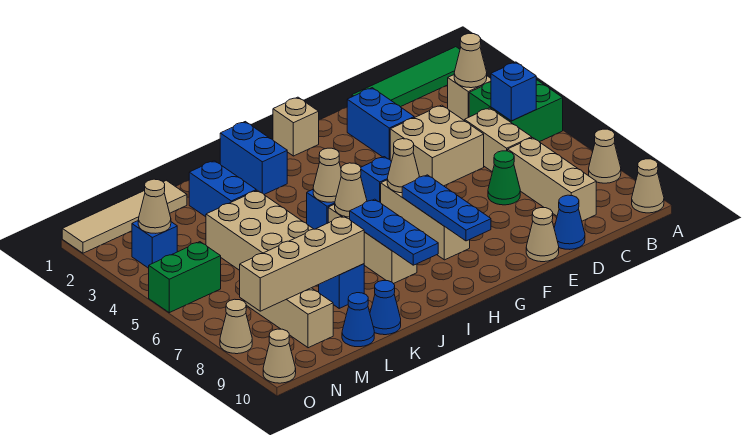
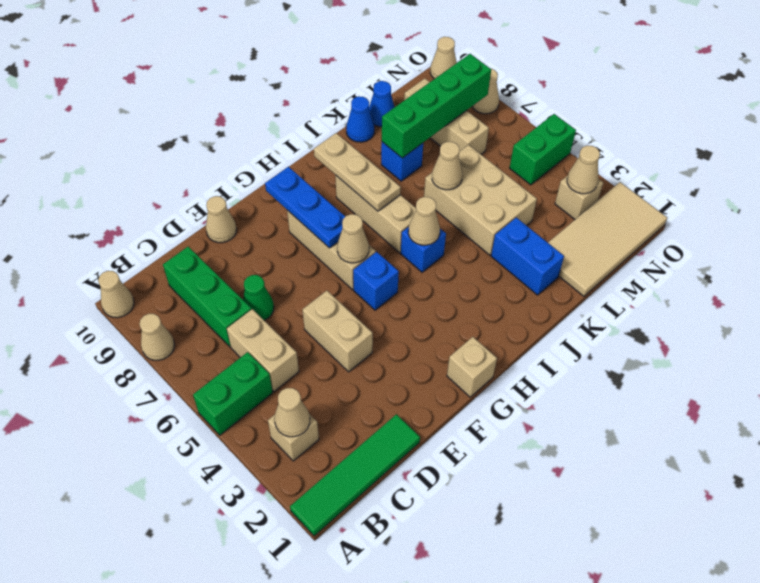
green brick A4:B5 level 1 -> green brick A5:B5 level 1
blue brick B5 level 2 -> none
tan brick C7:C9 level 1 -> green brick C7:C9 level 1
tan brick D4:E5 level 1 -> tan brick E4:E5 level 1
blue cone D10 level 1 -> none
blue brick E2:E3 level 1 -> none
blue brick I1:I2 level 1 -> none
tan cone I6 level 2 -> tan cone K6 level 2
blue plate I7:I9 level 2 -> tan plate I7:I9 level 2
tan brick K8:N8 level 2 -> green brick K8:N8 level 2
tan tile L1:O1 level 1 -> tan tile L1:O2 level 1
blue brick N3 level 1 -> tan brick N3 level 1

